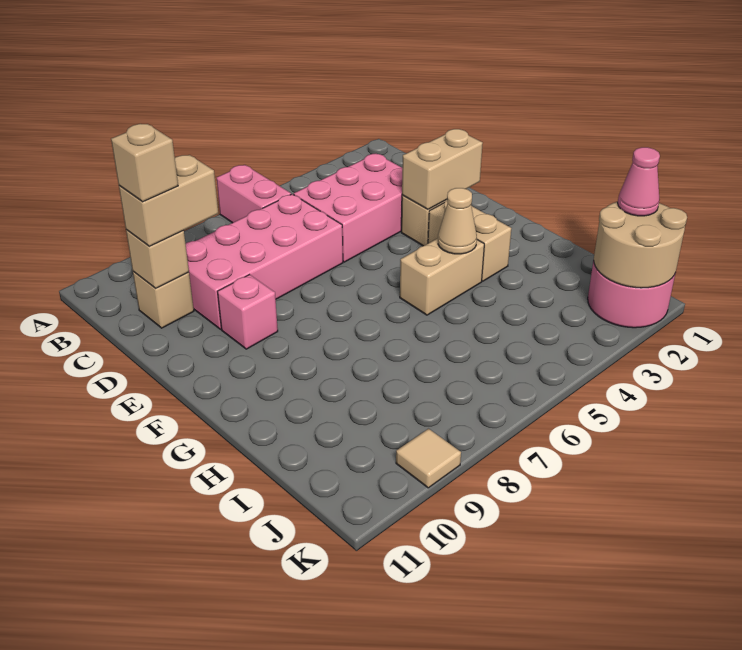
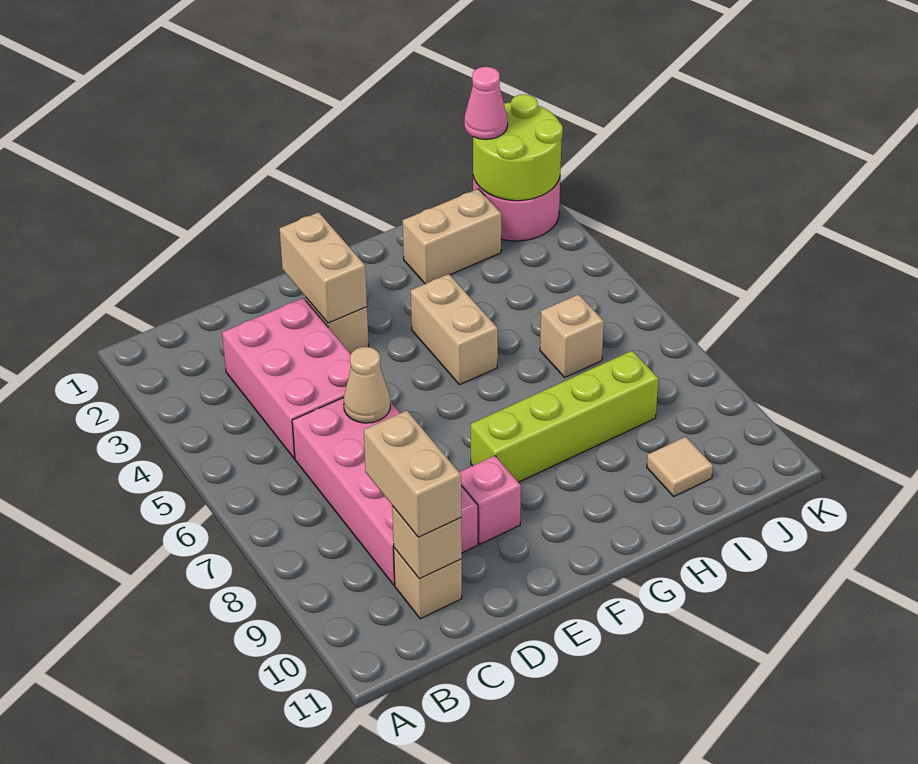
pink brick A6:B6 level 1 -> none
tan brick C10 level 4 -> tan brick I6 level 1
tan brick F3:G3 level 1 -> tan brick H2:I2 level 1
none -> lime brick F8:I8 level 1
tan cone G4 level 2 -> tan cone D6 level 2
tan round brick J1:K2 level 2 -> lime round brick J1:K2 level 2
tan tile K9 level 1 -> tan tile I10 level 1

